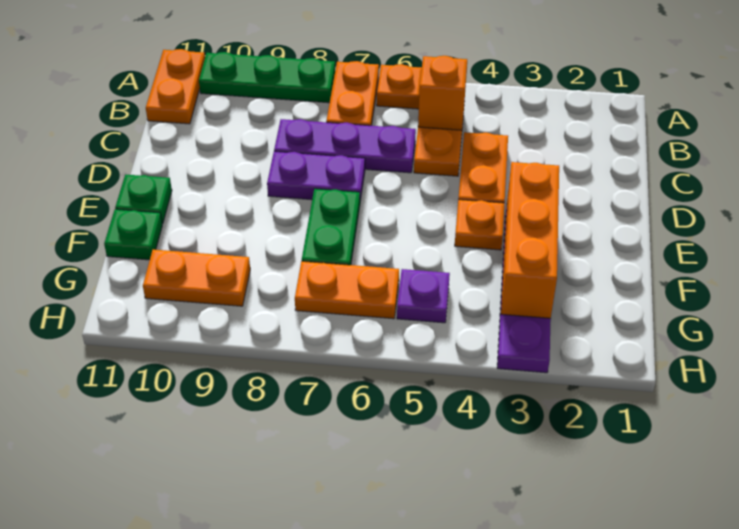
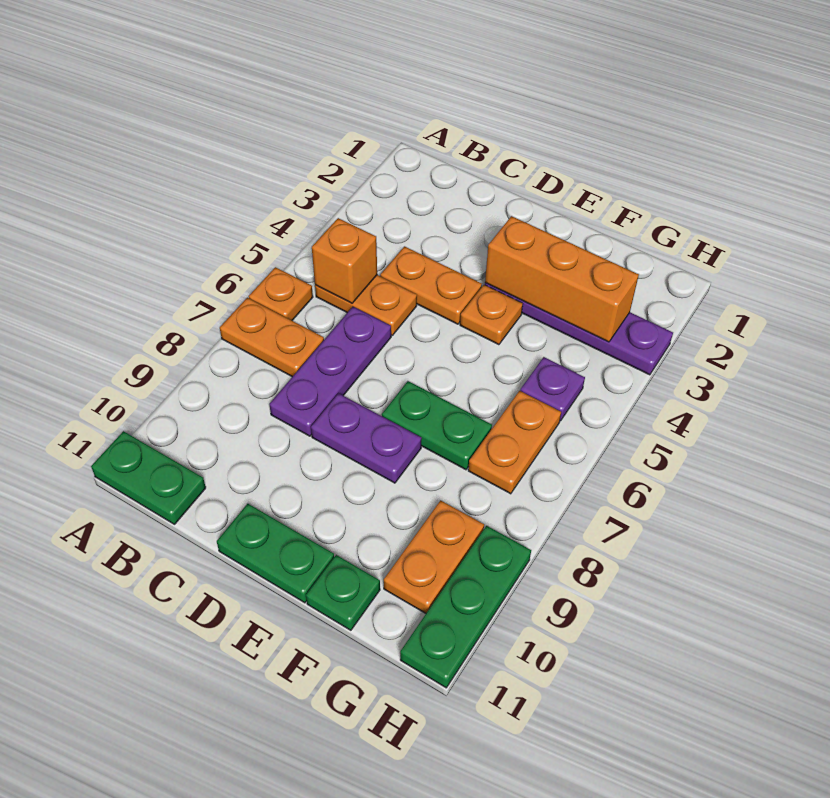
green plate A8:A10 level 1 -> green plate H9:H11 level 1
orange plate A11:B11 level 1 -> green plate A11:B11 level 1
purple plate D7:D8 level 1 -> purple plate D8:E8 level 1
green plate E11 level 1 -> green plate D11:E11 level 1

